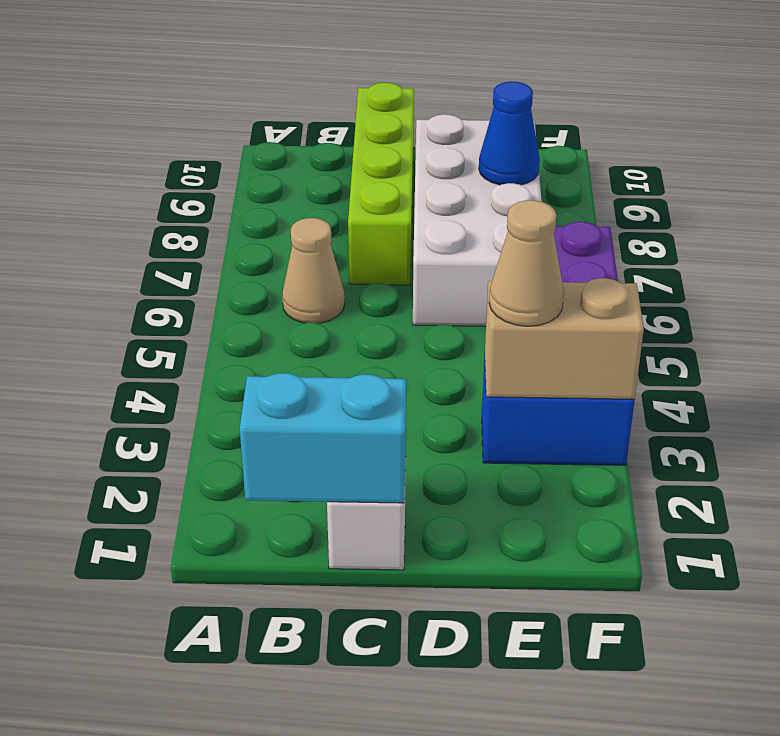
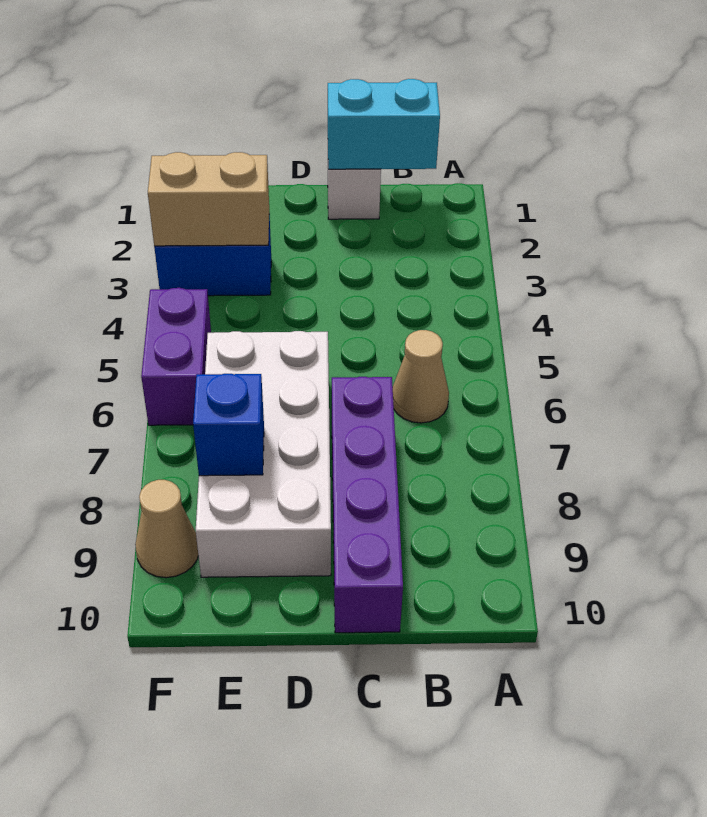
lime brick C7:C10 level 1 -> purple brick C7:C10 level 1
tan cone E3 level 3 -> tan cone F9 level 1
blue cone E8 level 2 -> blue brick E8 level 2

